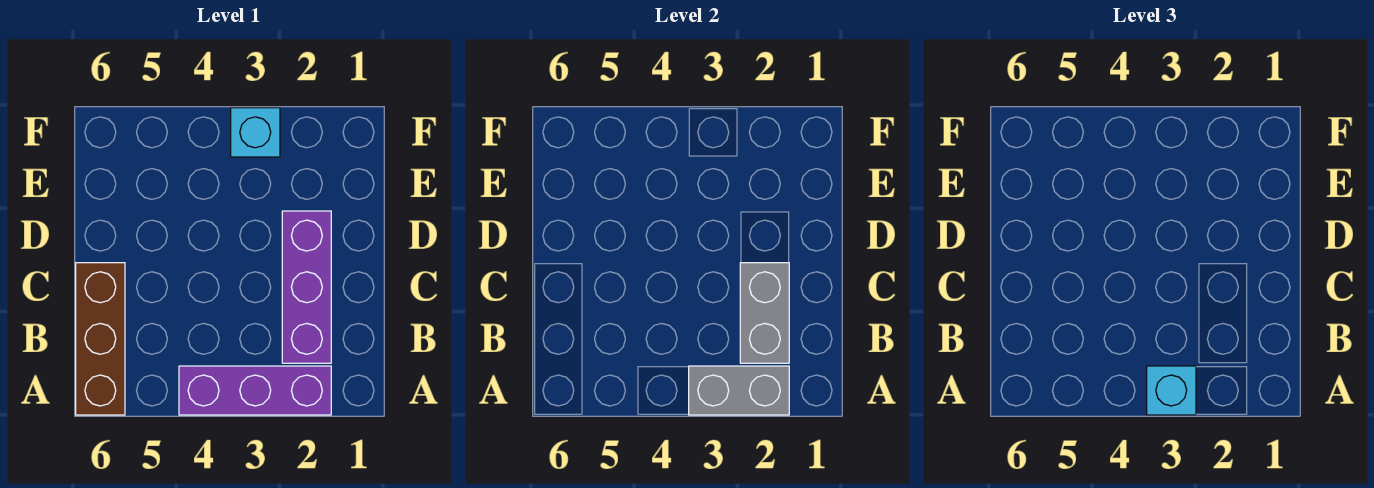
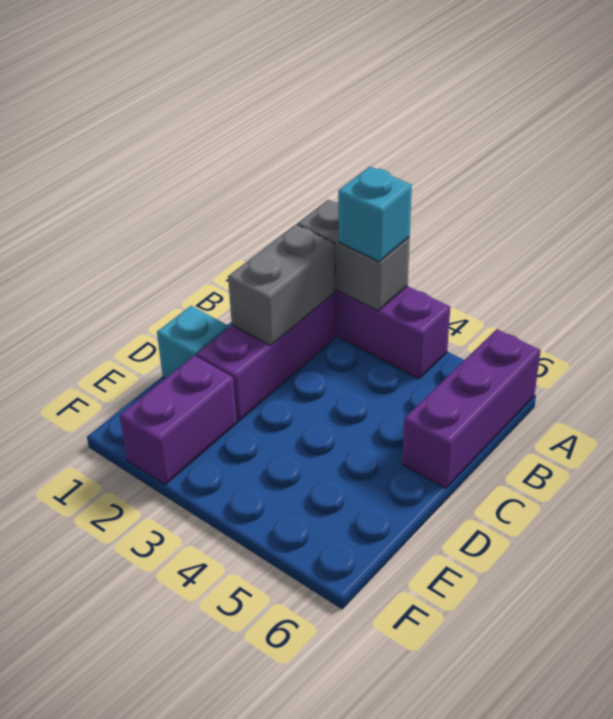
brown brick A6:C6 level 1 -> purple brick A6:C6 level 1
none -> purple brick E2:F2 level 1
cyan brick F3 level 1 -> cyan brick D1 level 1

